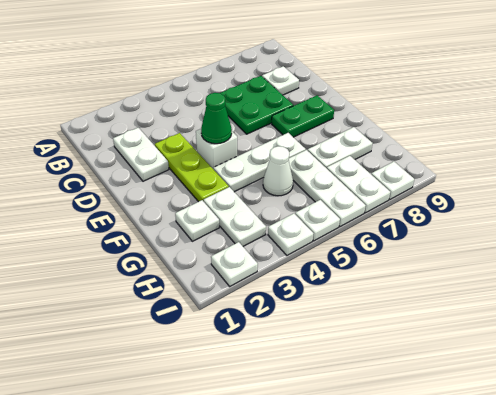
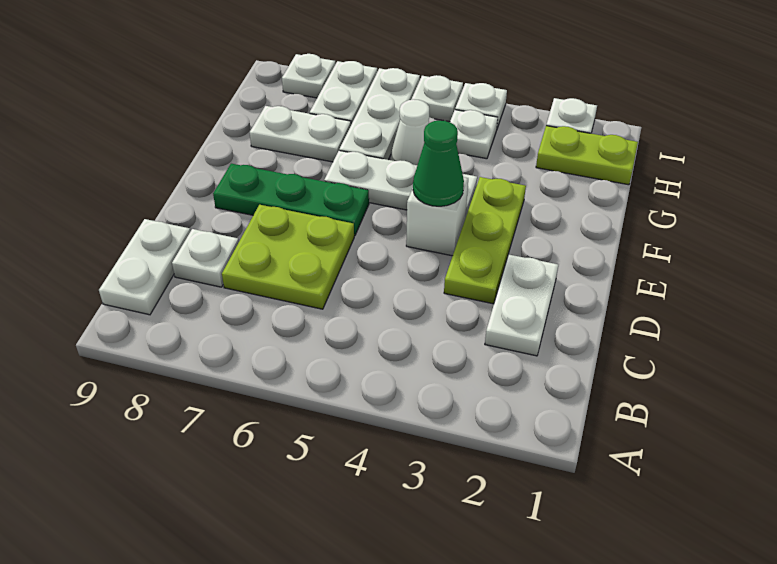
green plate C6:D7 level 1 -> lime plate C6:D7 level 1
green plate E7:E8 level 1 -> green plate E6:E8 level 1
white plate G2 level 1 -> white plate H4 level 1
white plate G3:H3 level 1 -> white plate B9:C9 level 1
none -> lime plate H1:H2 level 1

